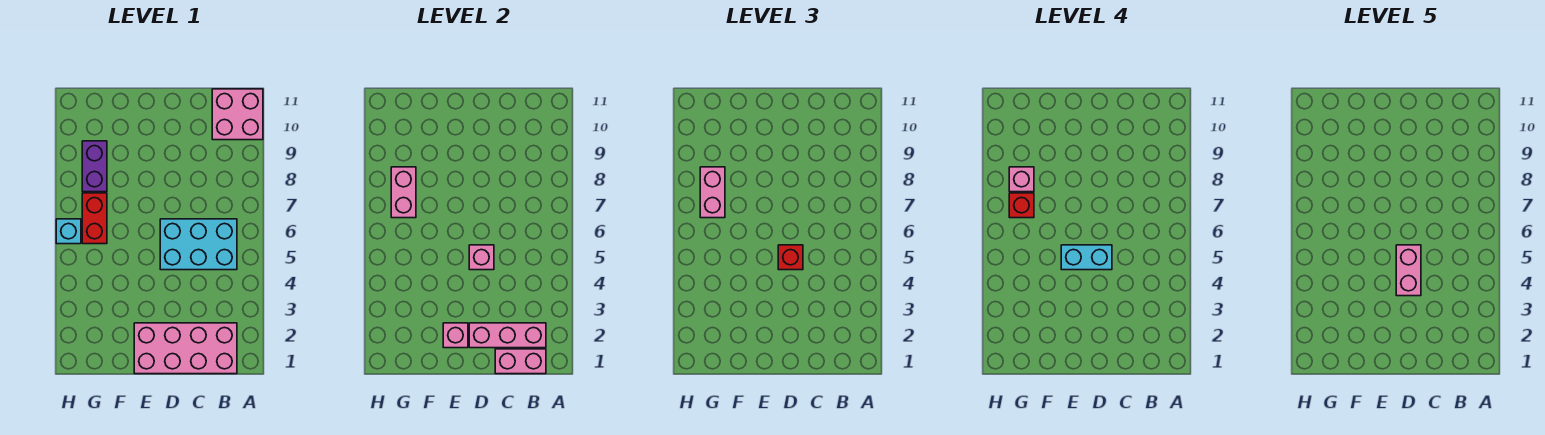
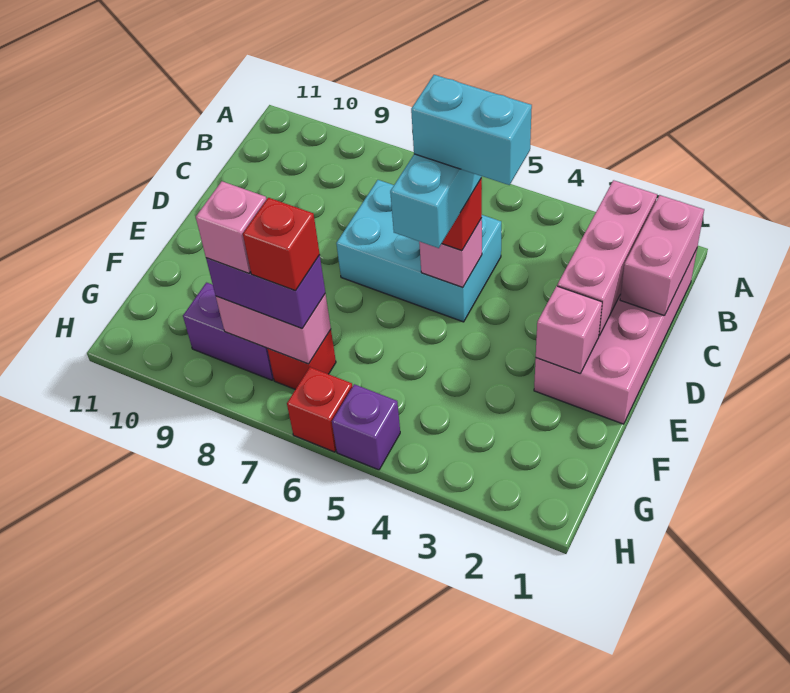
pink brick A10:B11 level 1 -> none
cyan brick B5:D6 level 1 -> cyan brick C5:D7 level 1
pink brick D4:D5 level 5 -> cyan brick D4:D5 level 5
red brick G6:G7 level 1 -> red brick G7 level 1
pink brick G7:G8 level 3 -> purple brick G7:G8 level 3
none -> purple brick H5 level 1
cyan brick H6 level 1 -> red brick H6 level 1

